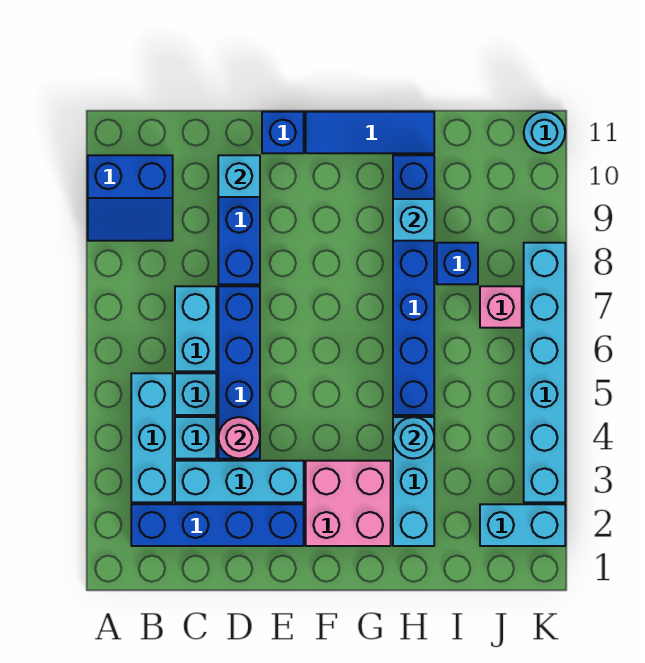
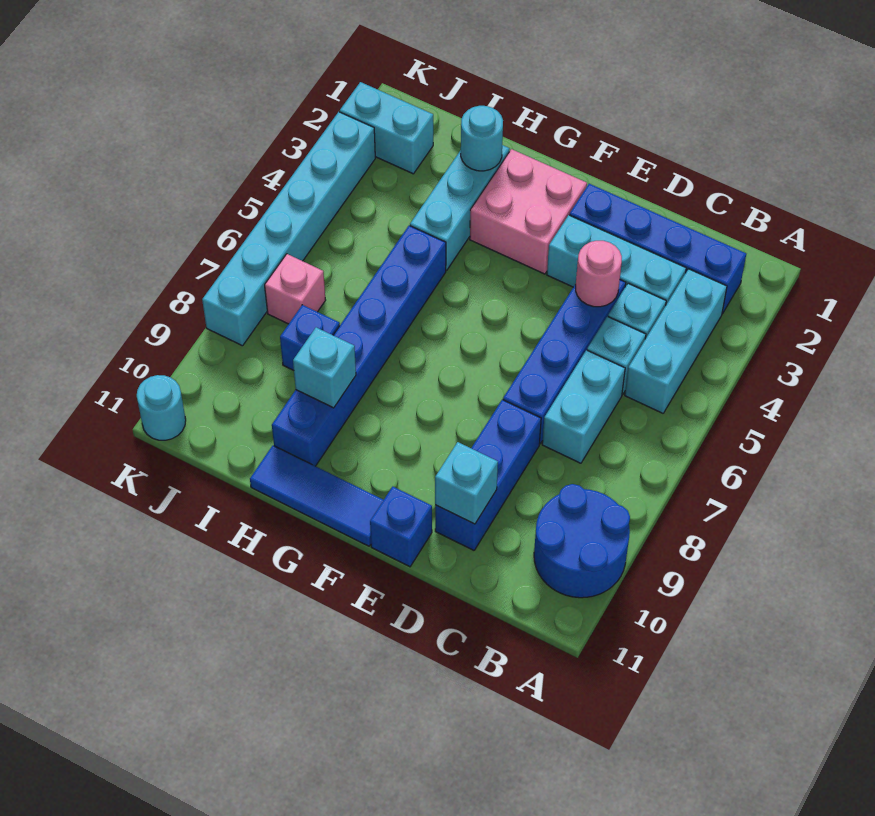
blue slope A9:B10 level 1 top 10 -> blue round brick A9:B10 level 1
cyan round brick H4 level 2 -> cyan round brick H2 level 2

